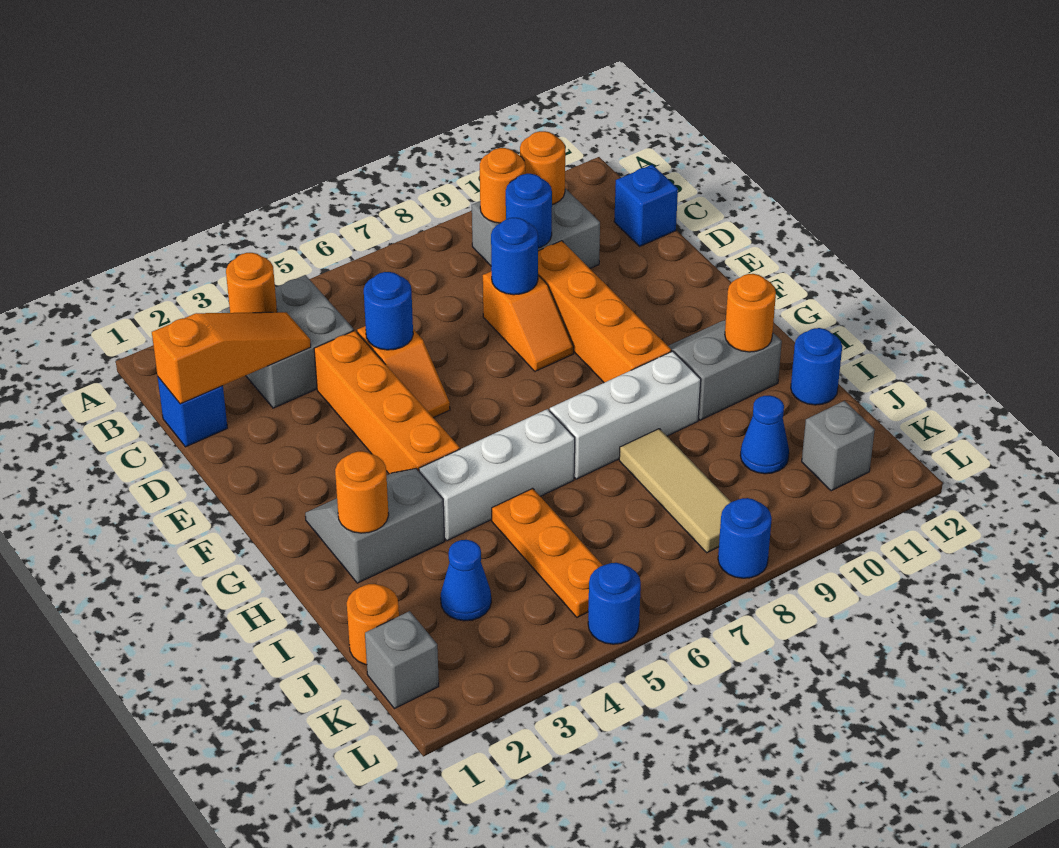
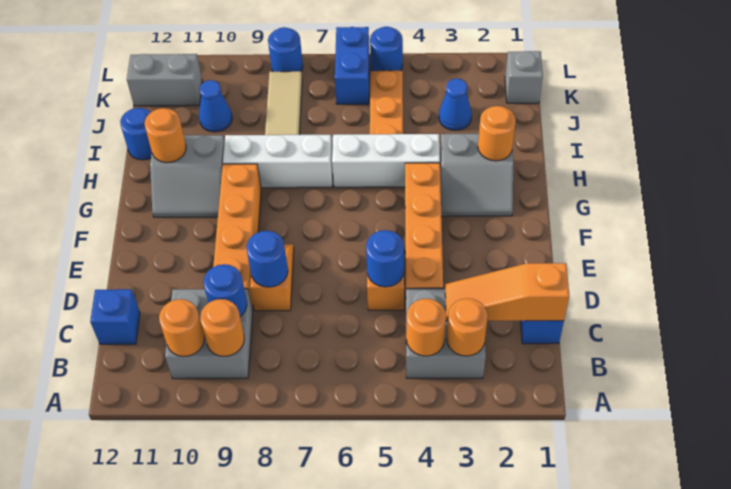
orange round brick J1 level 1 -> orange round brick B4 level 2
none -> blue brick K6:L6 level 1
grey brick K11 level 1 -> grey brick K11:K12 level 1

